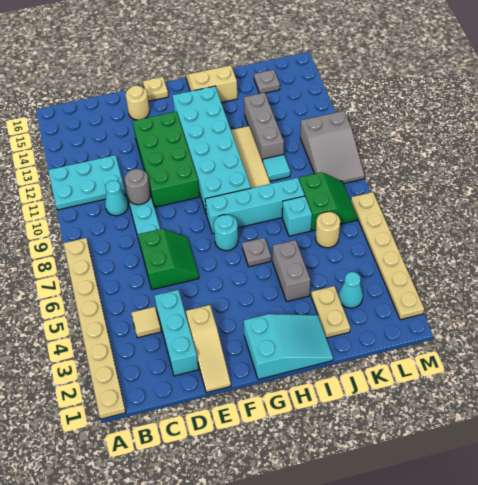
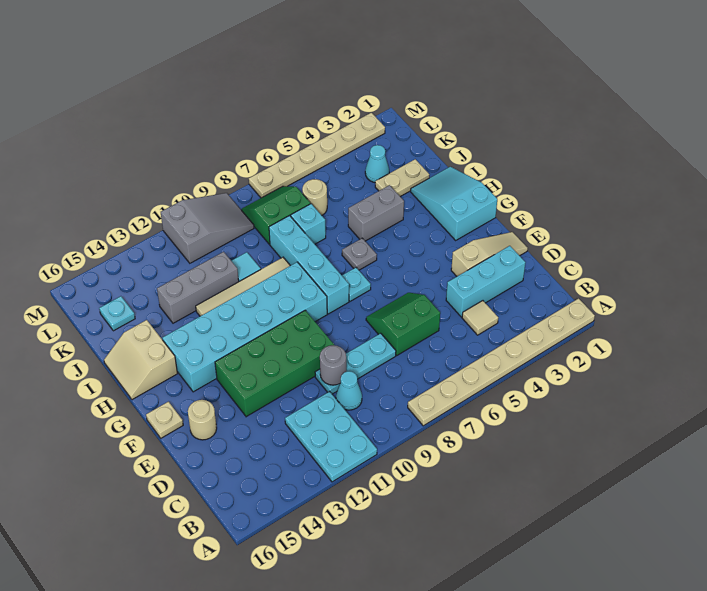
cyan round brick G7 level 1 -> cyan plate G7 level 1
grey plate K15 level 1 -> cyan plate K15 level 1

